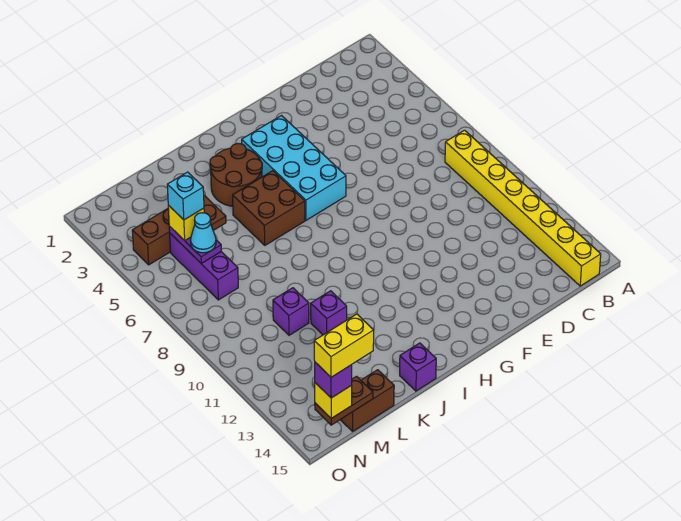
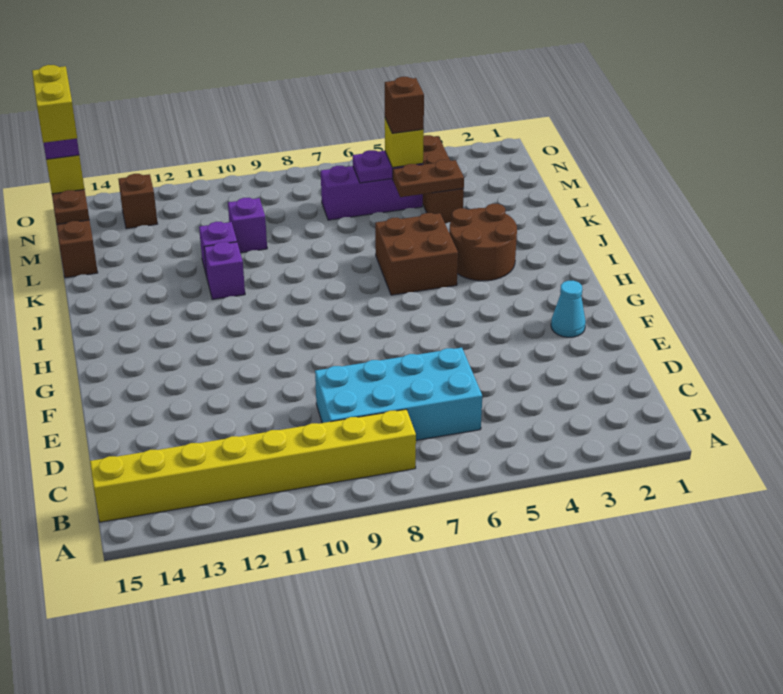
cyan brick G3:H6 level 1 -> cyan brick C6:D9 level 1
purple brick J15 level 1 -> purple brick J11 level 1
cyan brick M5 level 4 -> brown brick M5 level 4
cyan cone M6 level 3 -> cyan cone F2 level 1
none -> brown brick N13 level 1

